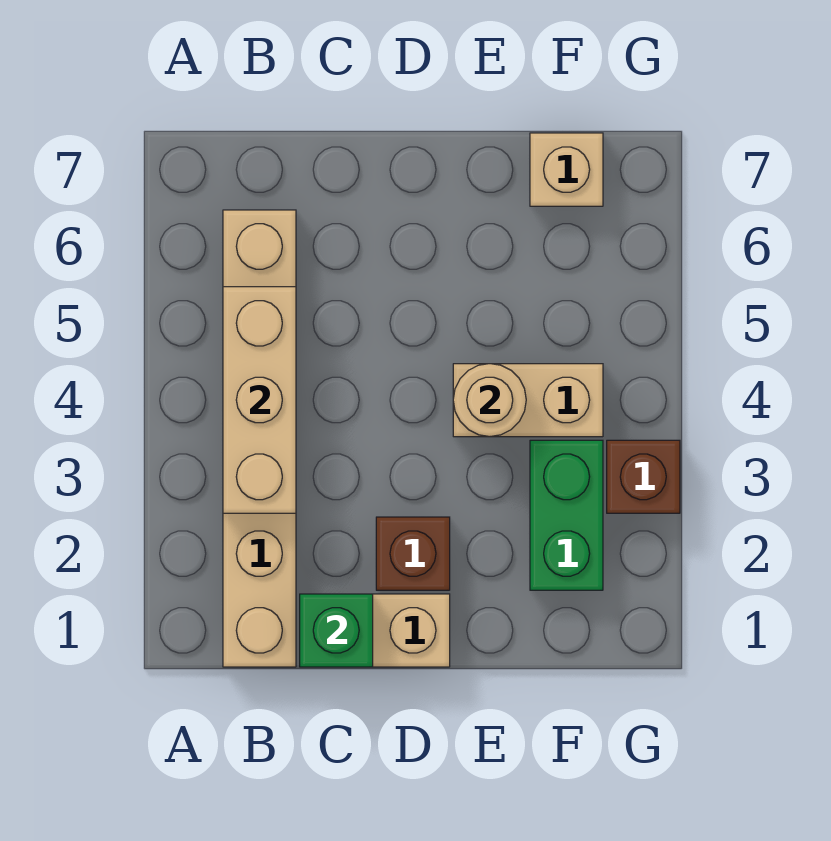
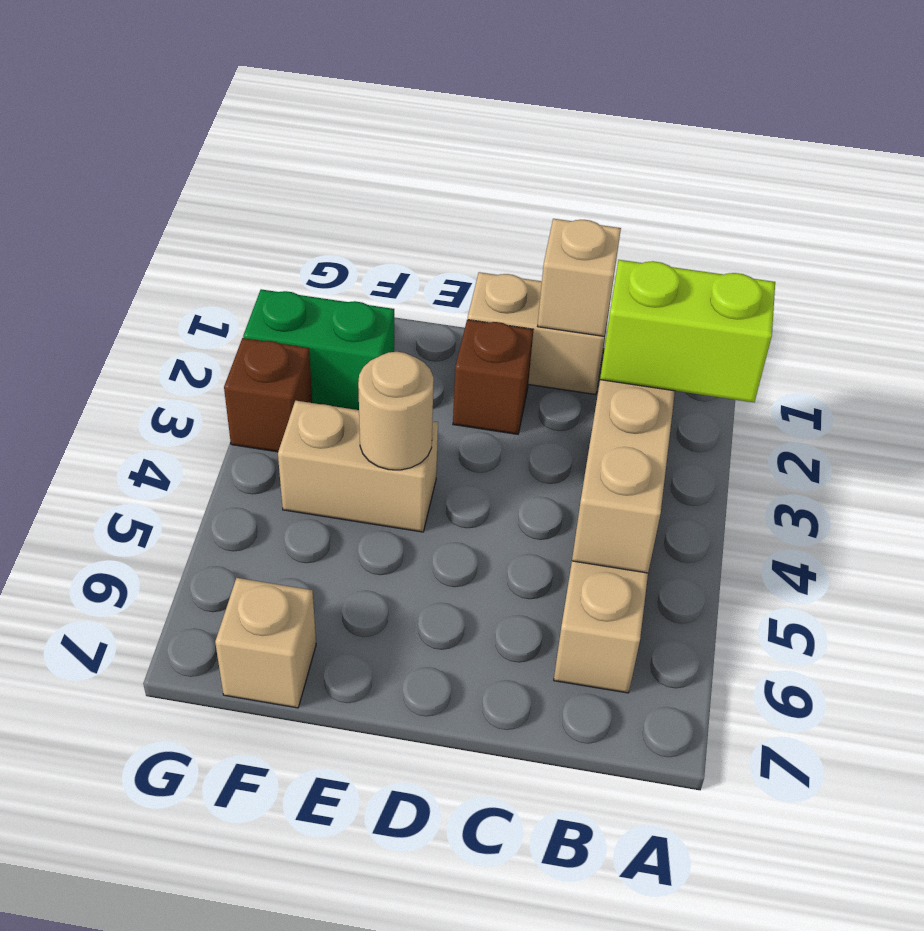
none -> lime brick A3:B3 level 3
green brick C1 level 2 -> tan brick C1 level 2
green brick F2:F3 level 1 -> green brick F2:G2 level 1

